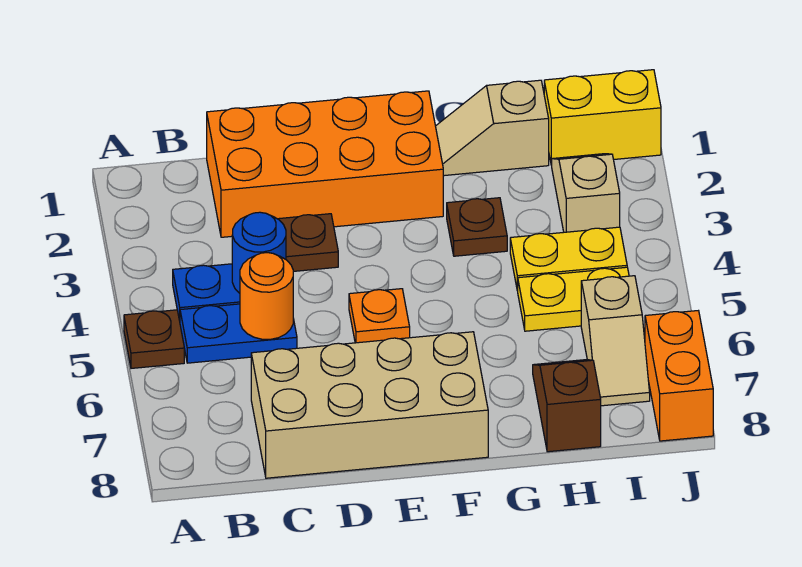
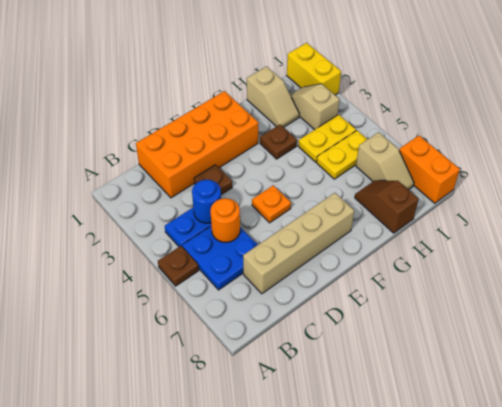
blue plate B5:C5 level 1 -> blue plate B5:C6 level 1
tan brick C7:F8 level 1 -> tan brick C7:F7 level 1
tan slope G1:H1 level 1 top H -> tan slope H1:H2 level 1 top 1
yellow brick I1:J1 level 1 -> yellow brick J1:J2 level 1

